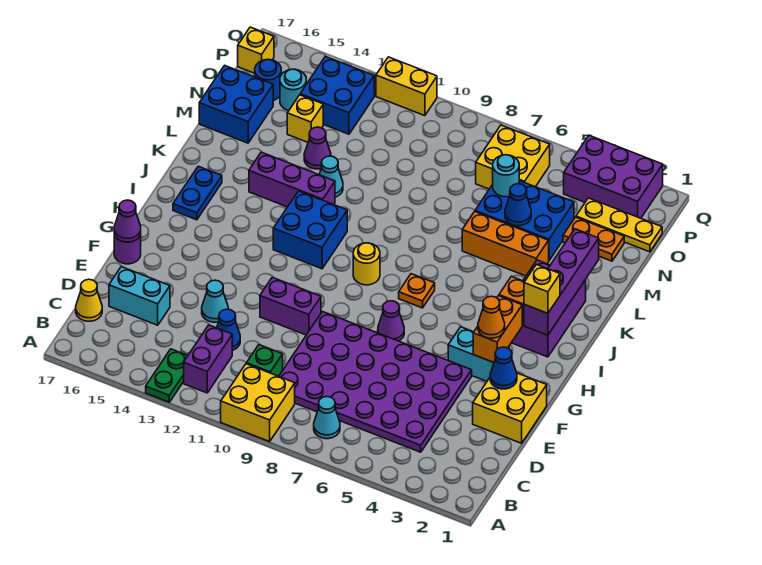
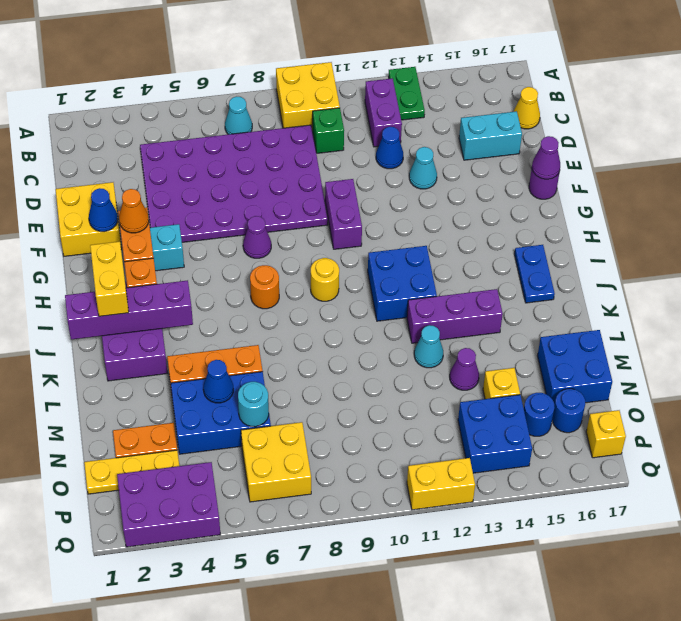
purple brick F10:F11 level 1 -> purple brick F10:G10 level 1
purple brick I2:L2 level 2 -> purple brick J1:J4 level 2
yellow brick I2 level 3 -> yellow brick I2:J2 level 3
orange plate I7 level 1 -> orange round brick I7 level 1
cyan round brick O15 level 1 -> blue round brick O15 level 1

